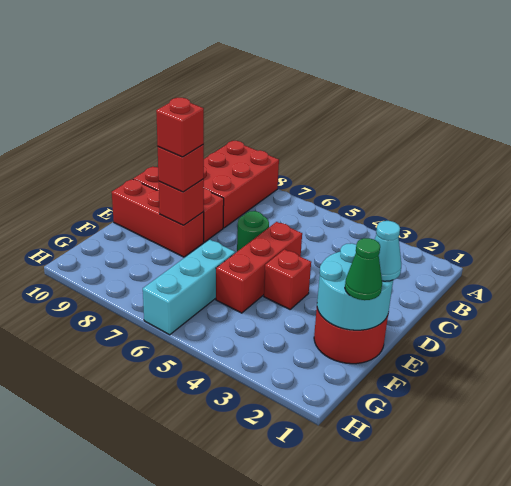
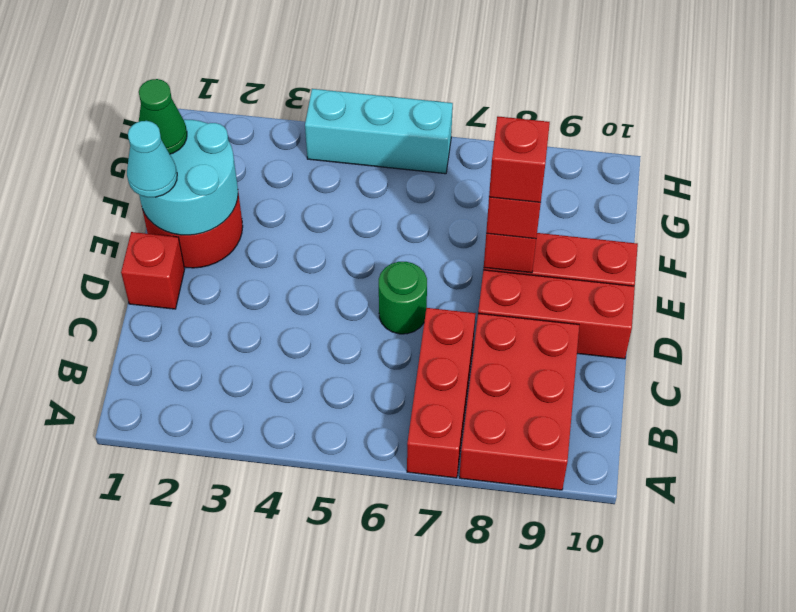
red brick D5:F5 level 1 -> red brick A7:C7 level 1
red brick E4 level 1 -> red brick D1 level 1
cyan brick F6:H6 level 1 -> cyan brick H4:H6 level 1

